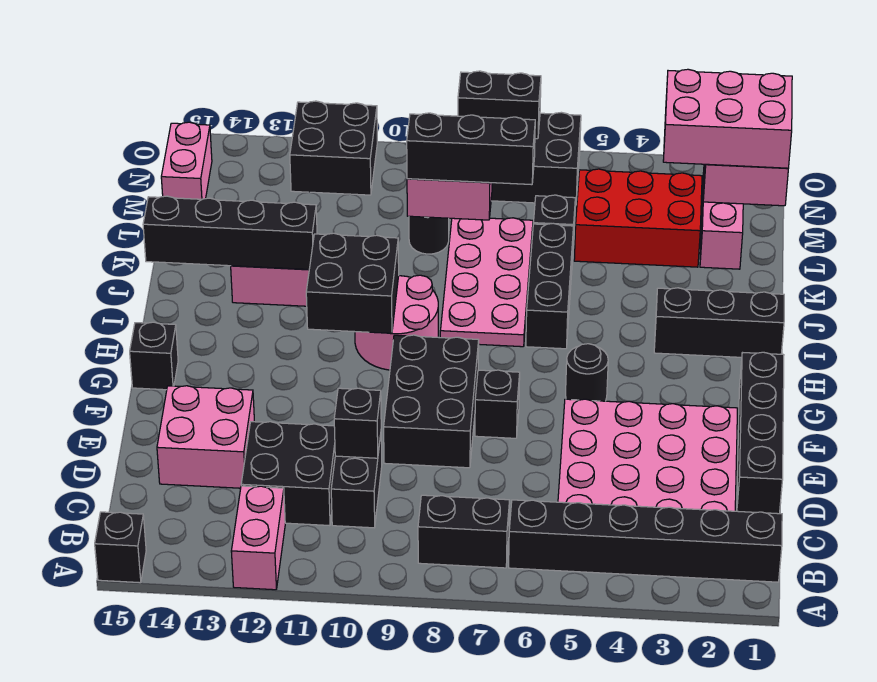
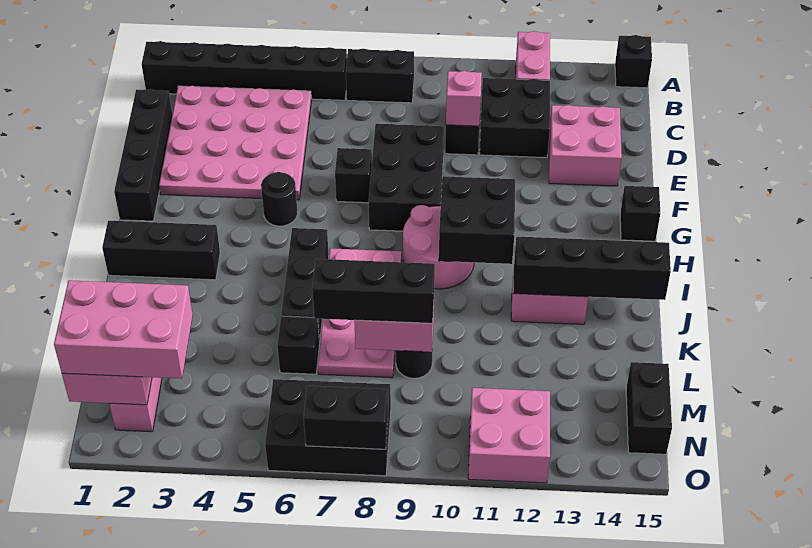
black brick D10 level 2 -> pink brick D10 level 2
red brick L3:M5 level 1 -> none
pink brick M15:N15 level 1 -> black brick M15:N15 level 1
black brick N11:O12 level 1 -> pink brick N11:O12 level 1

